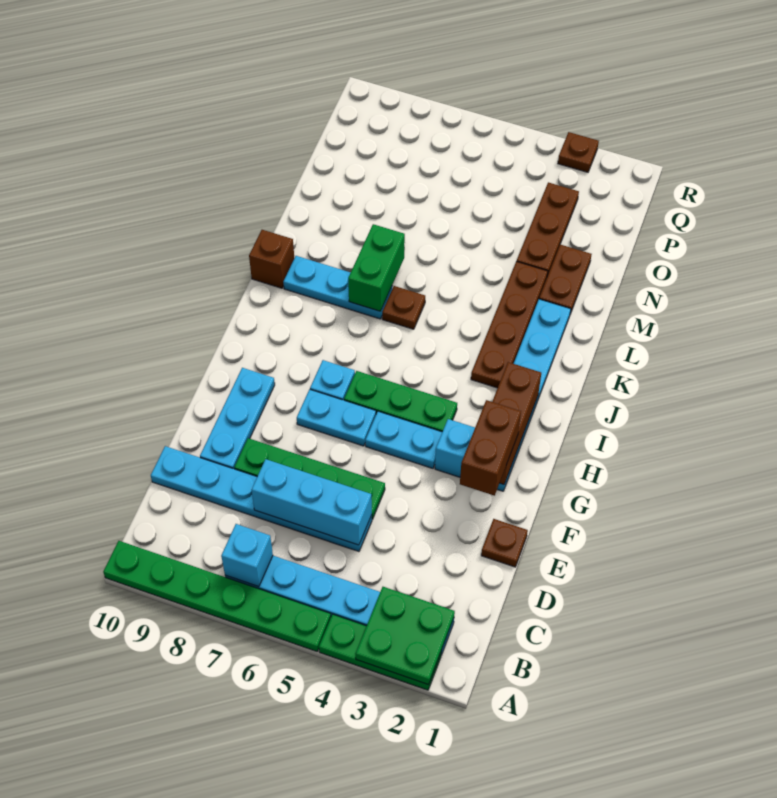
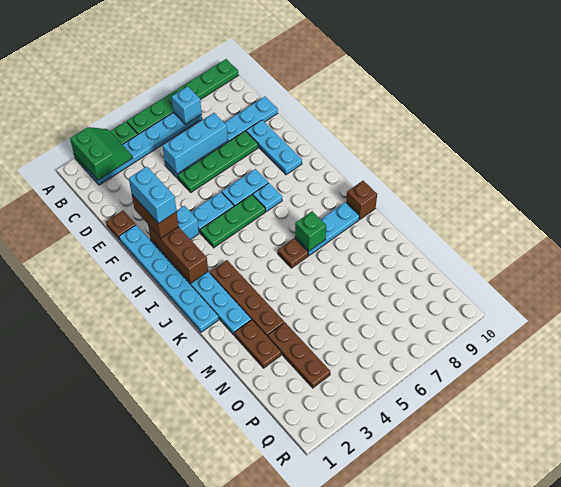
green plate A2:B3 level 2 -> green slope A2:B3 level 2 top 2
none -> cyan plate F1:K1 level 1
none -> cyan brick F2:G2 level 4
green brick K7:L7 level 2 -> green brick K7 level 2
brown plate R3 level 1 -> none

